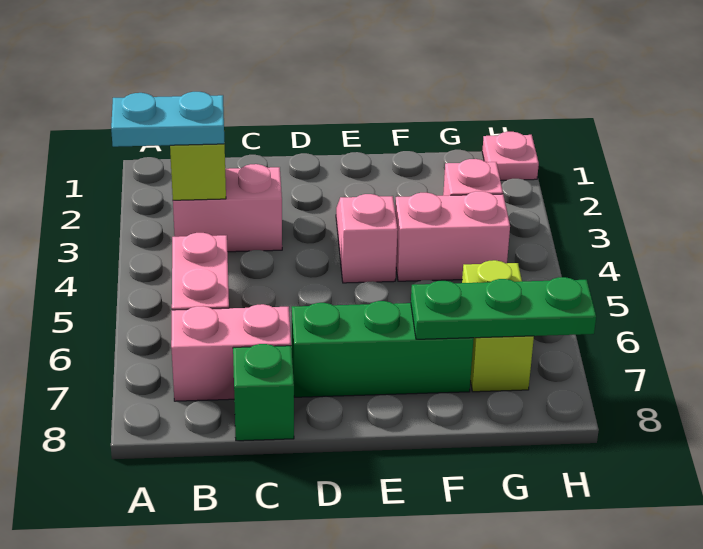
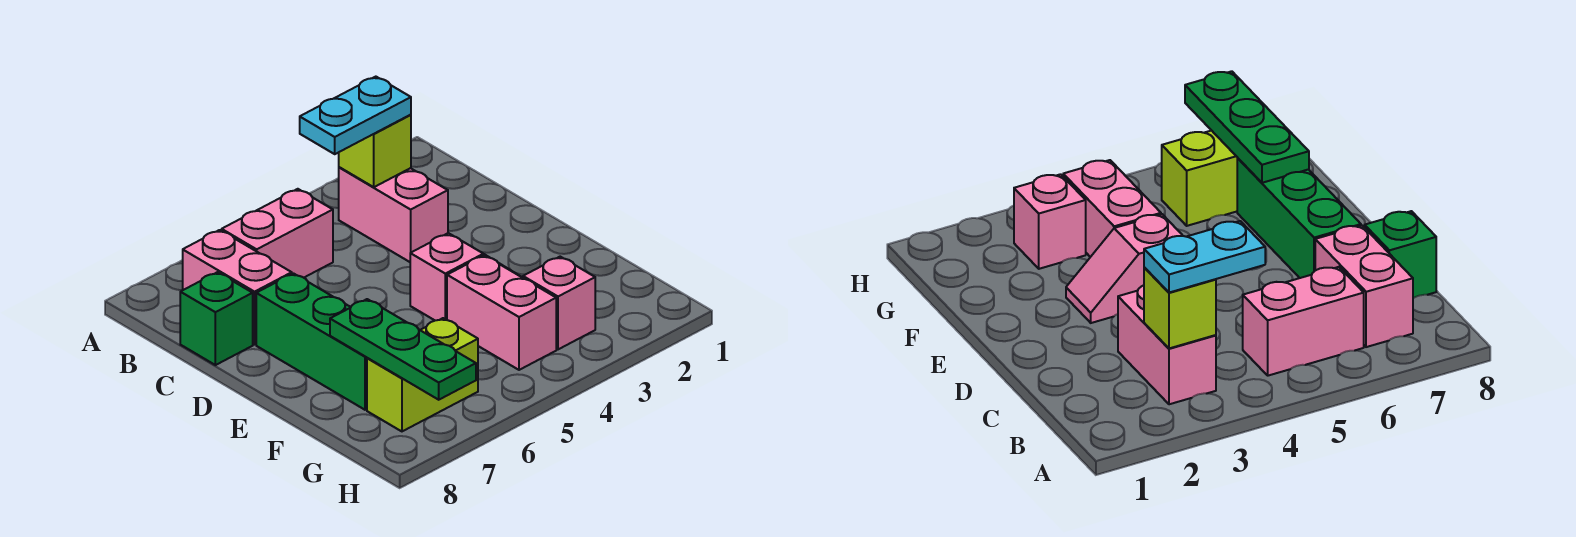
cyan plate A3:B3 level 3 -> cyan plate B3:B4 level 3
pink plate H1 level 1 -> none

